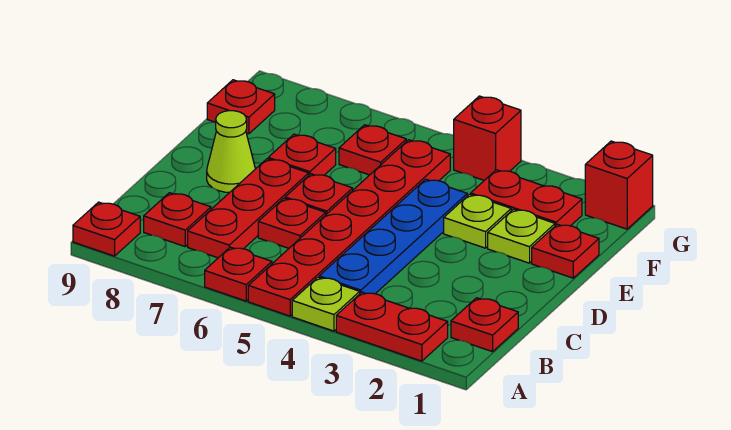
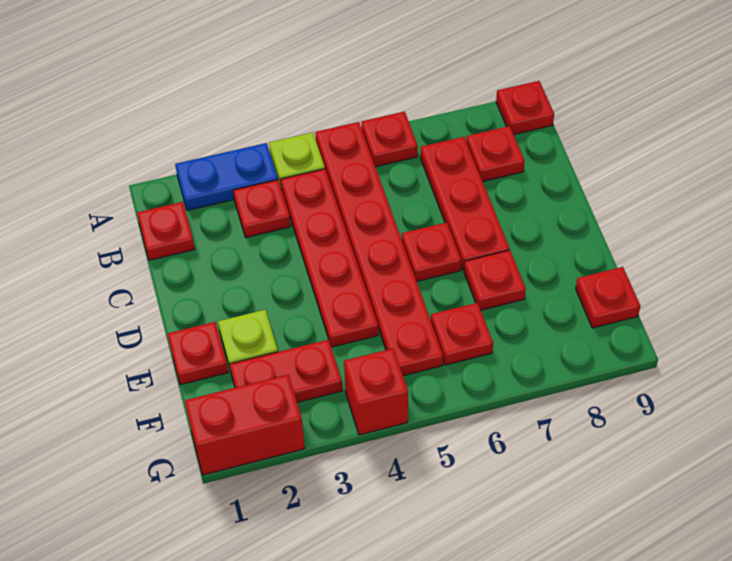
red plate A2:A3 level 1 -> blue plate A2:A3 level 1
blue plate B4:E4 level 1 -> red plate B4:E4 level 1
red plate C6 level 1 -> red plate B3 level 1
lime cone D8 level 1 -> none
lime plate E3 level 1 -> none
red brick G1 level 1 -> red brick G1:G2 level 1

